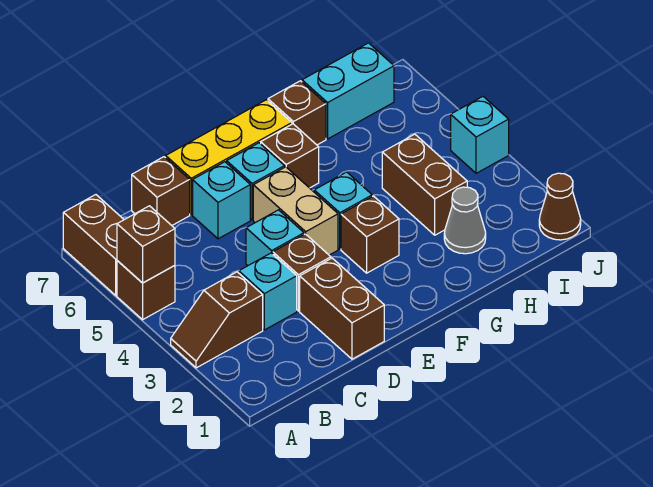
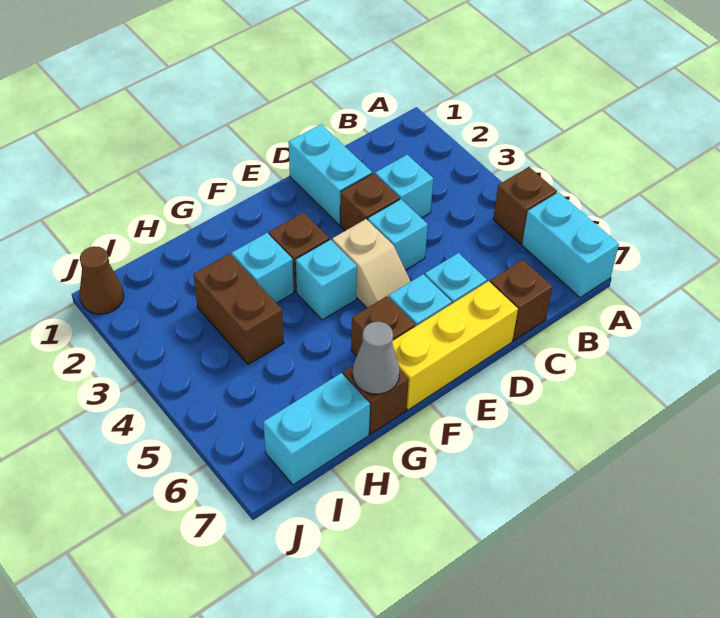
brown slope A3:B3 level 1 top B -> none
brown brick A5 level 2 -> none
brown brick A6:A7 level 1 -> cyan brick A6:A7 level 1
brown brick D1:D2 level 1 -> cyan brick D1:D2 level 1
tan brick E4:E5 level 1 -> tan slope E4:E5 level 1 top 4
grey cone H2 level 1 -> grey cone G7 level 2
cyan brick J4 level 1 -> cyan brick G3 level 1

